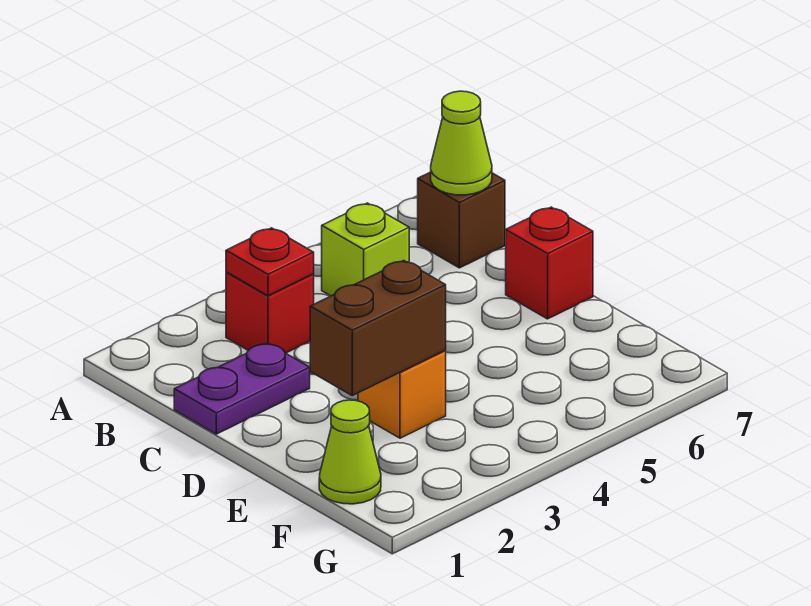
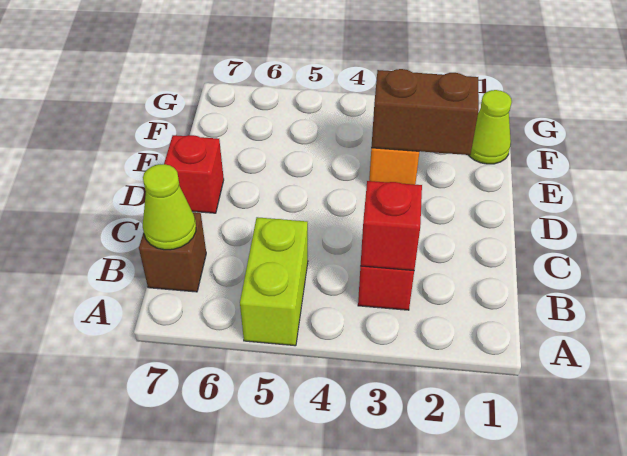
red plate B3 level 2 -> red brick B3 level 2
lime brick B5 level 1 -> lime brick A5:B5 level 1
purple plate C1:C2 level 1 -> none

